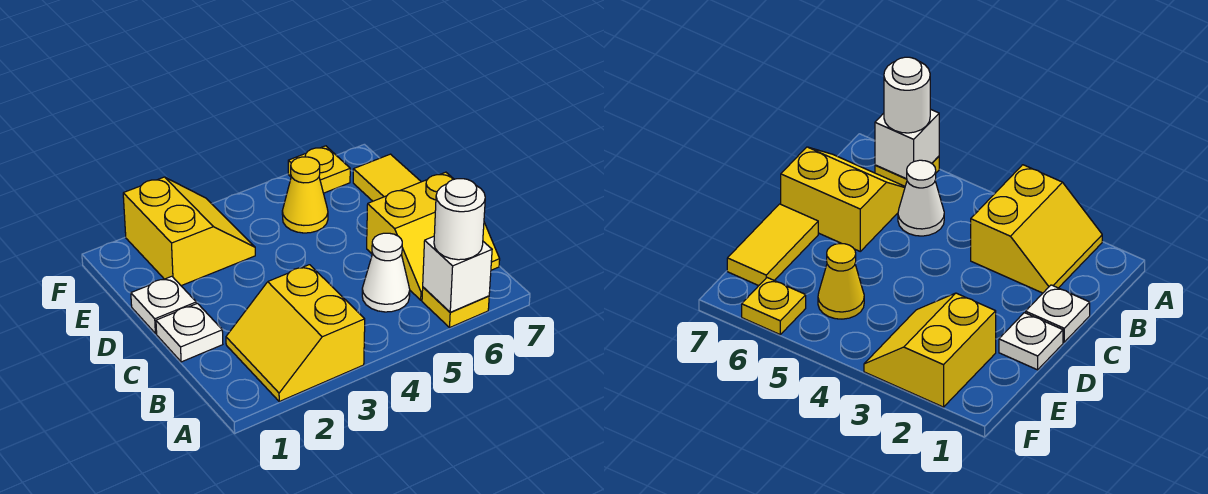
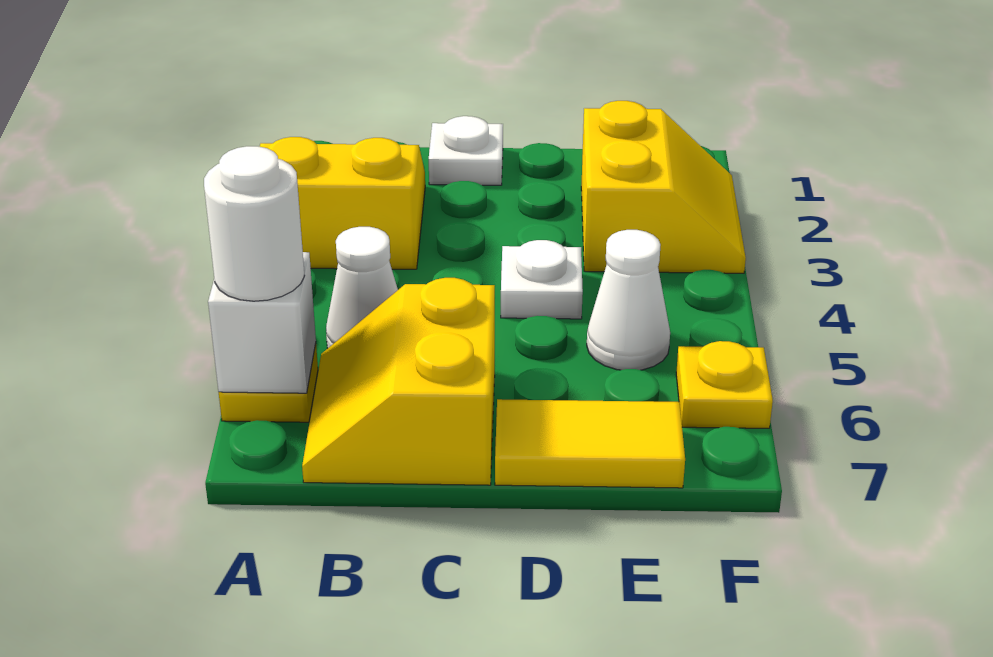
white plate D1 level 1 -> white plate D4 level 1
yellow slope E2:F3 level 1 top 2 -> yellow slope E2:F3 level 1 top E
yellow cone E5 level 1 -> white cone E5 level 1

